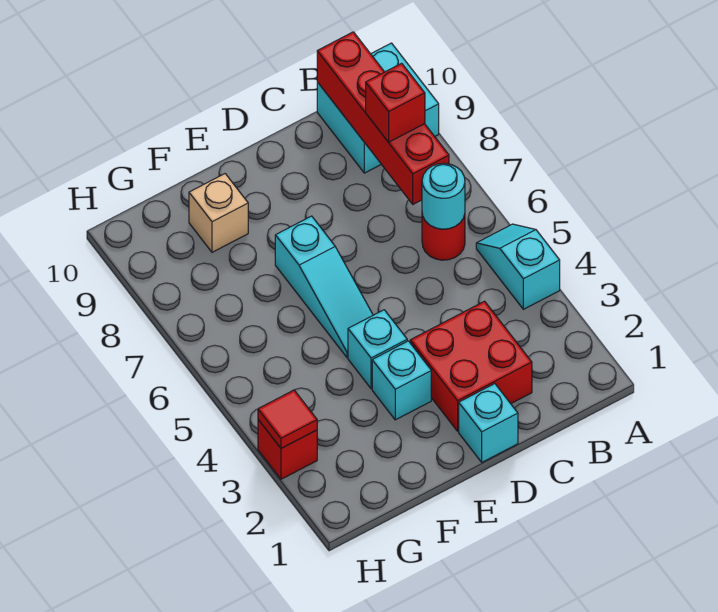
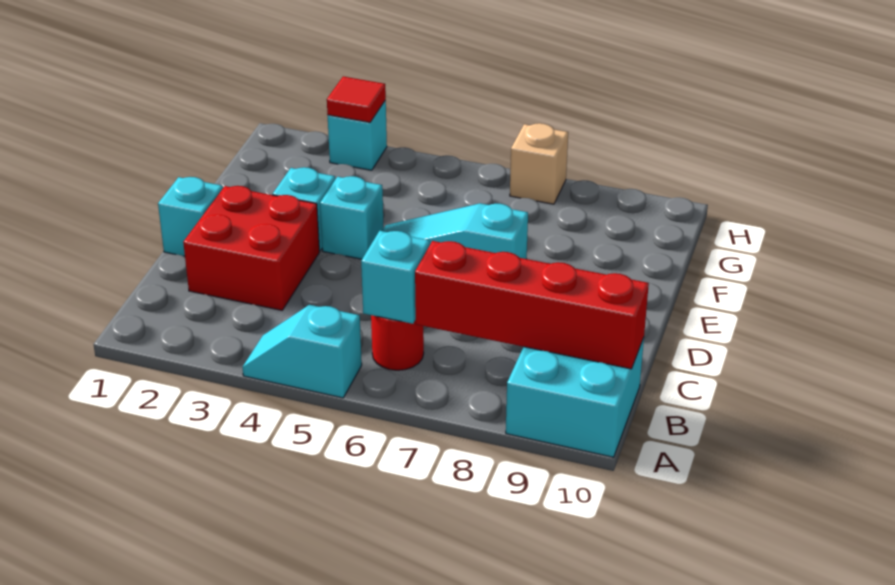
cyan slope A4:A5 level 1 top 4 -> cyan slope A4:A5 level 1 top 5
cyan round brick B6 level 2 -> cyan brick B6 level 2
red brick B8 level 3 -> none
tan brick F9 level 1 -> tan brick H7 level 1
red brick H3 level 1 -> cyan brick H3 level 1

